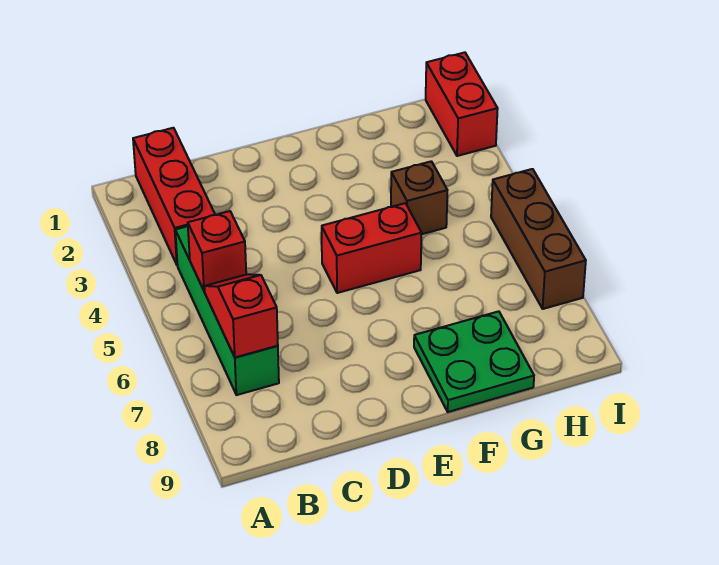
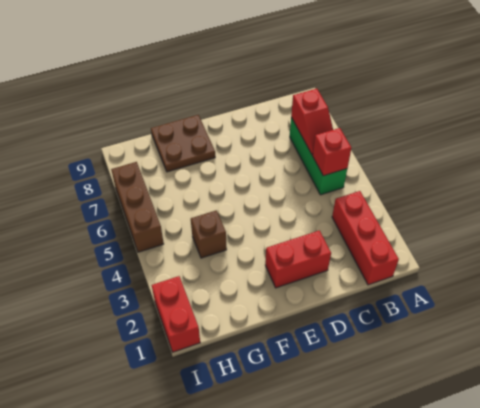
green brick B4:B7 level 1 -> green brick B5:B7 level 1
red brick E5:F5 level 1 -> red brick D2:E2 level 1
green plate F8:G9 level 1 -> brown plate F8:G9 level 1

